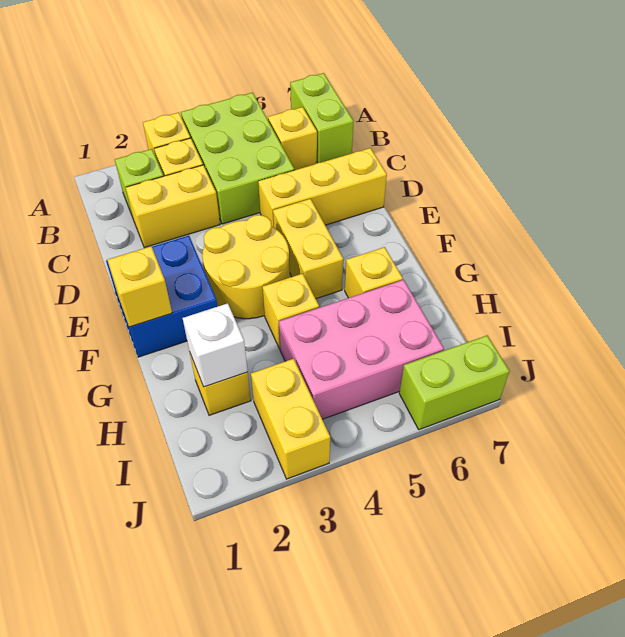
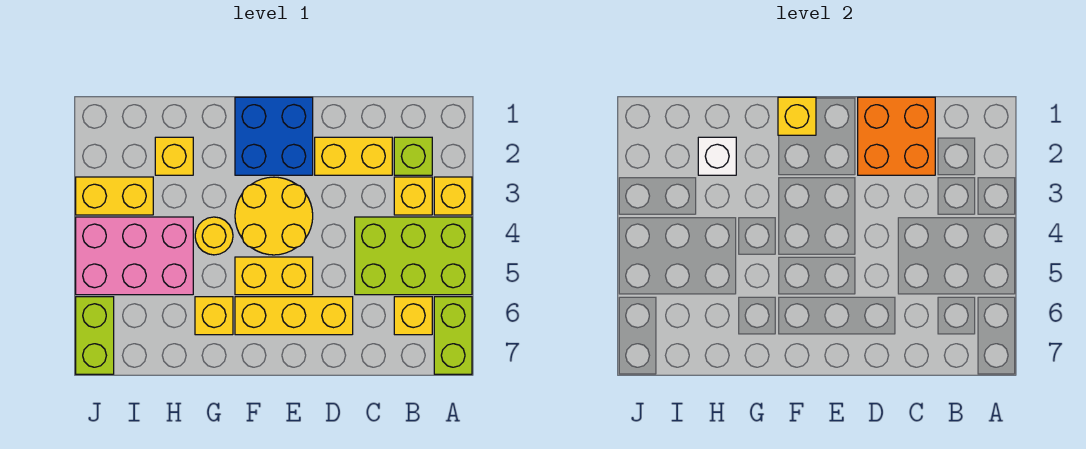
lime brick A7:B7 level 1 -> lime brick A6:A7 level 1
none -> orange brick C1:D2 level 2
yellow brick C2:C3 level 1 -> yellow brick C2:D2 level 1
yellow brick D5:D7 level 1 -> yellow brick D6:F6 level 1
yellow brick G4 level 1 -> yellow round brick G4 level 1
pink brick H4:I6 level 1 -> pink brick H4:J5 level 1

